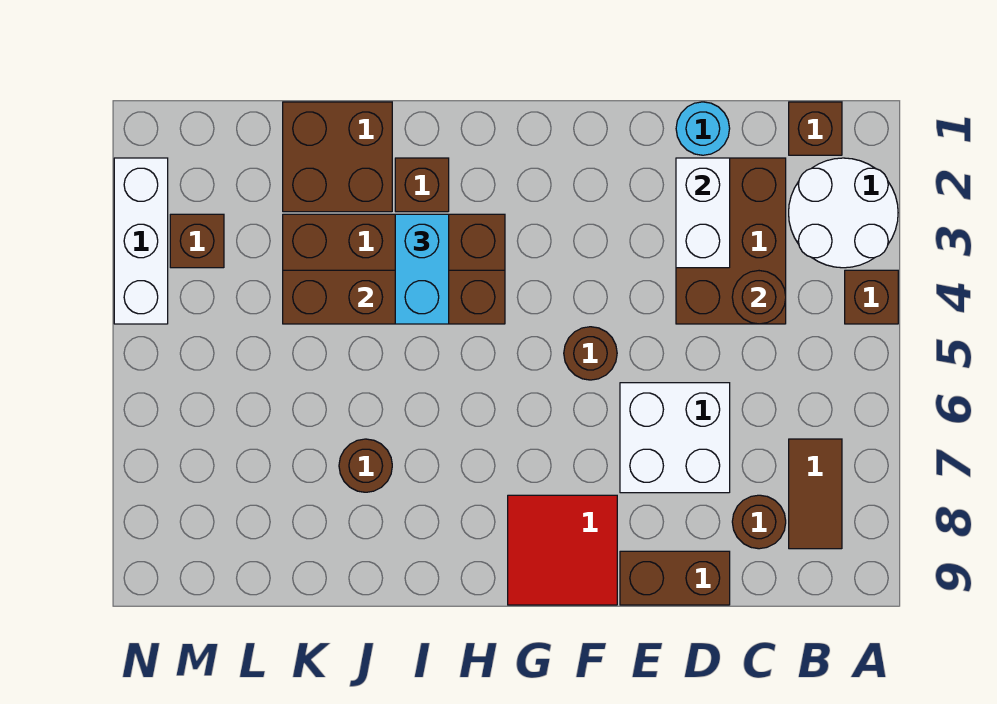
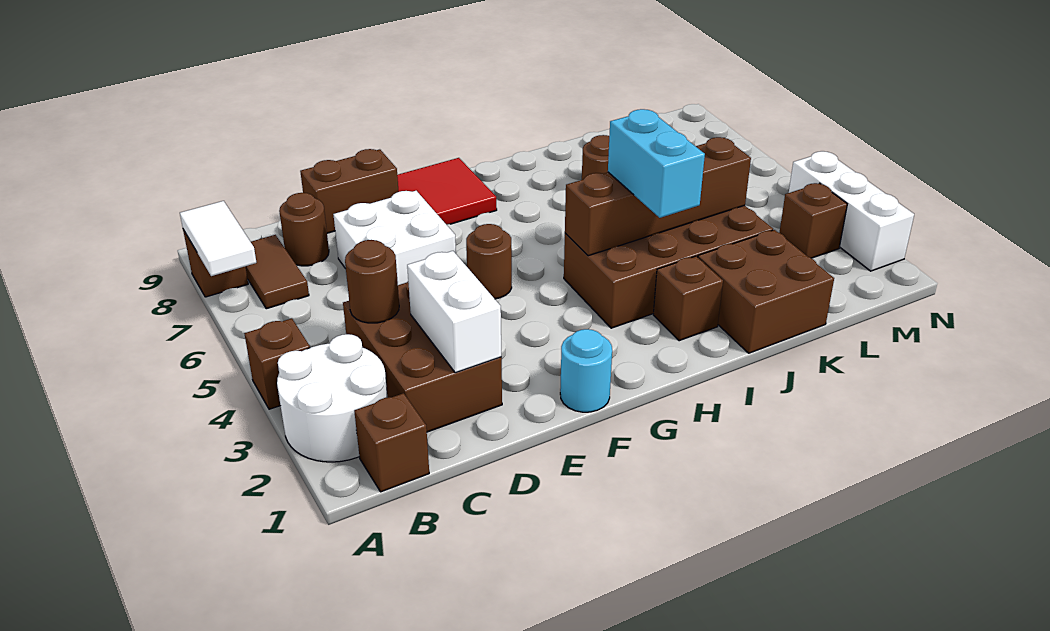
none -> white tile A7:A8 level 2
none -> brown brick A8 level 1
cyan round brick D1 level 1 -> cyan round brick F1 level 1

